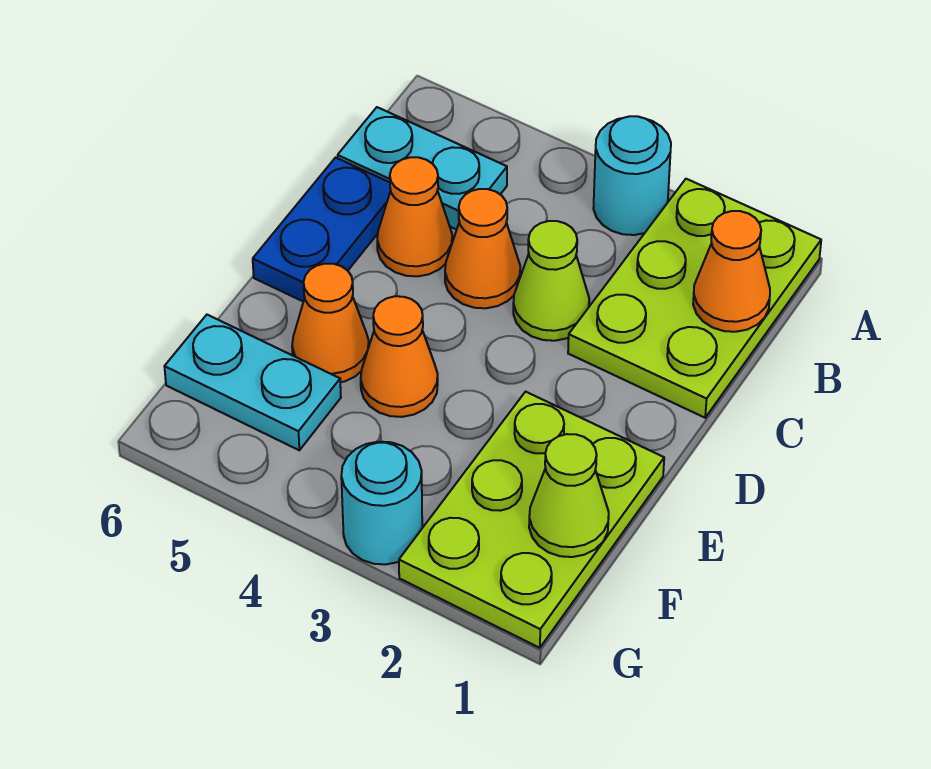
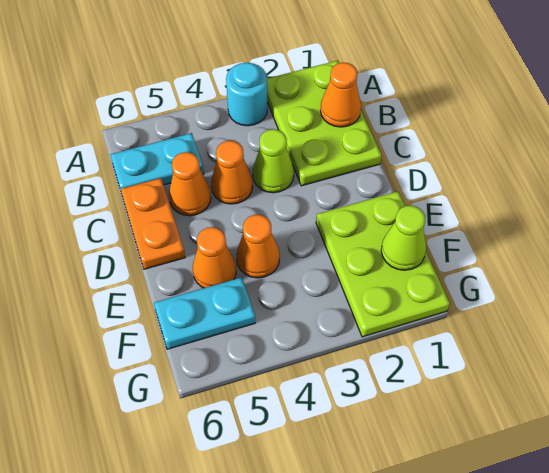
blue plate C6:D6 level 1 -> orange plate C6:D6 level 1
cyan round brick G3 level 1 -> none

